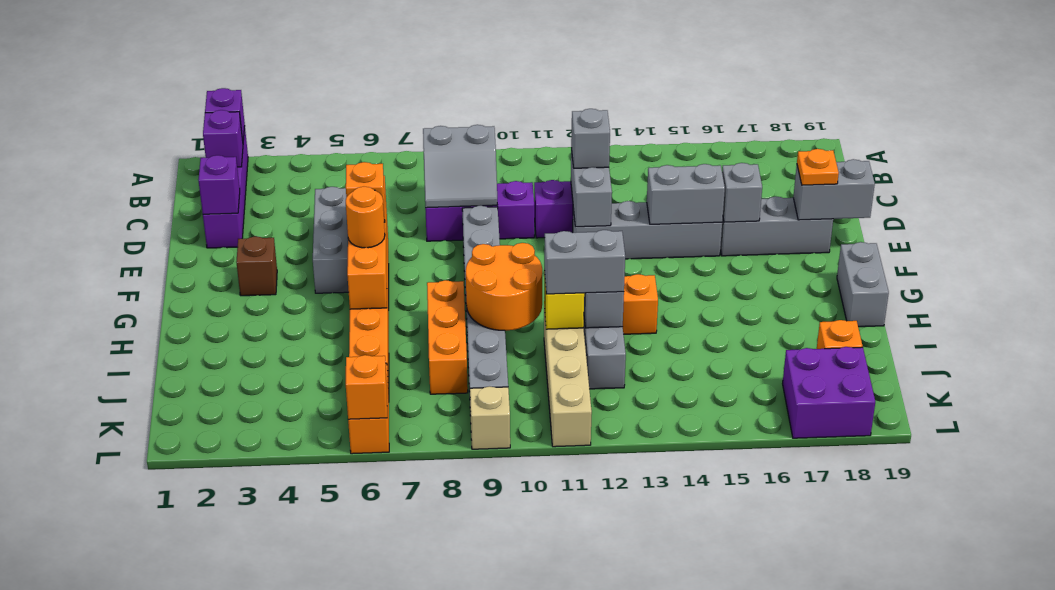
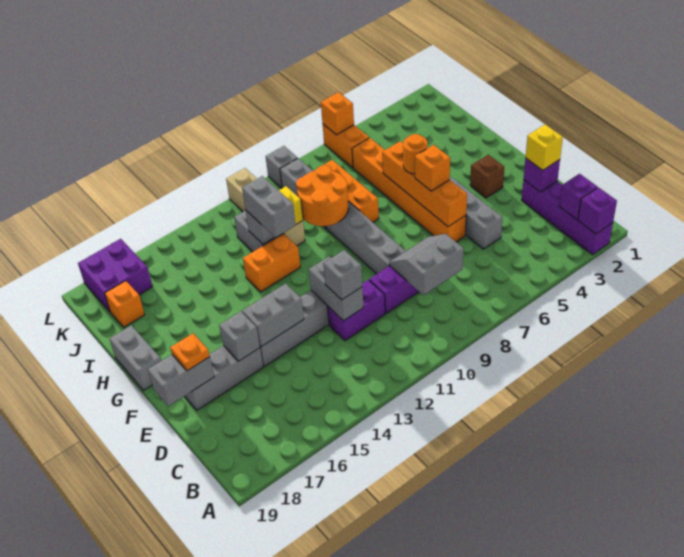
none -> yellow brick D2 level 3
grey brick I11:I12 level 3 -> grey brick H12:I12 level 3
tan brick L9 level 1 -> grey brick L9 level 1

